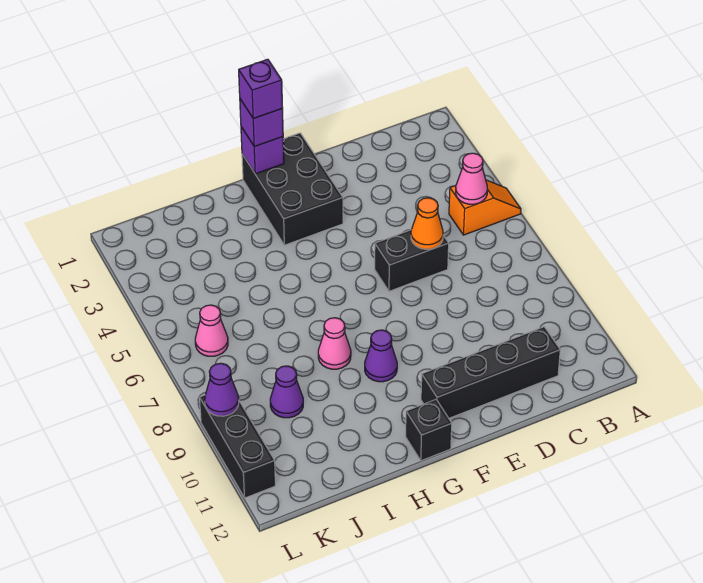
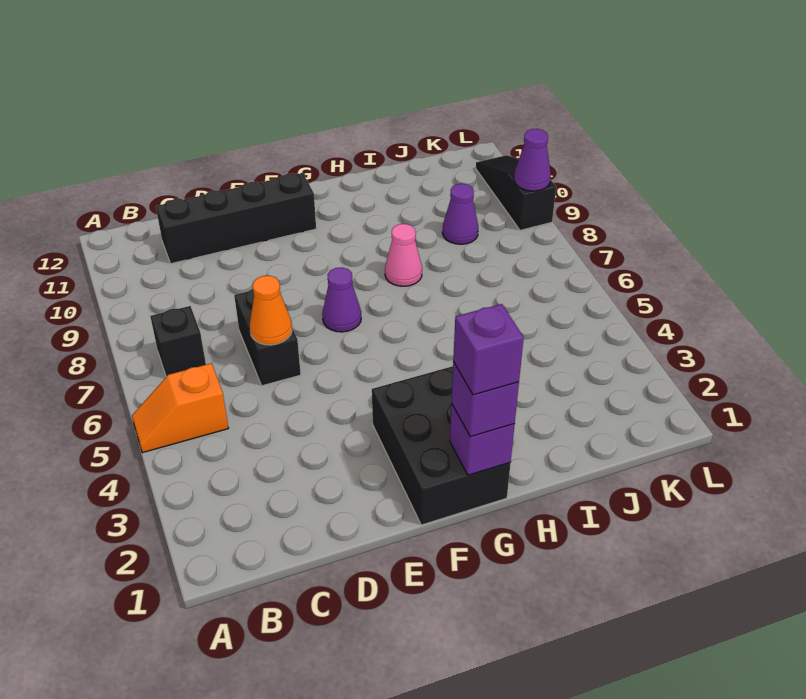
pink cone B5 level 2 -> none
black brick D6:E6 level 1 -> black brick D6:D7 level 1
purple cone G9 level 1 -> purple cone F7 level 1
black brick G12 level 1 -> black brick B7 level 1
pink cone K6 level 1 -> none
black brick L9:L11 level 1 -> black slope L9:L11 level 1 top 9

